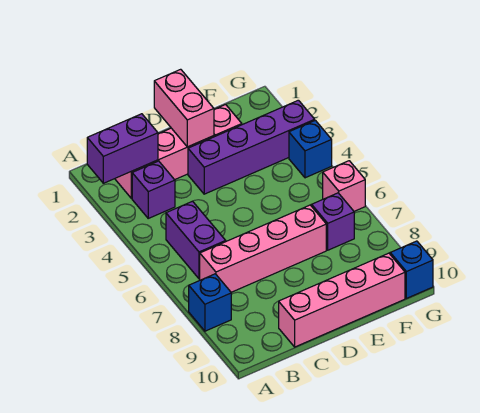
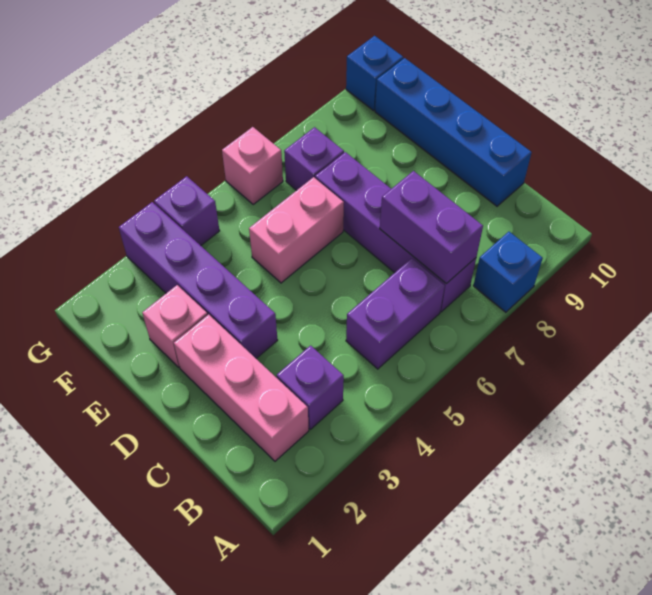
purple brick A2:B2 level 2 -> purple brick B7:C7 level 2
pink brick B7:E7 level 1 -> purple brick B7:E7 level 1
pink brick C10:F10 level 1 -> blue brick C10:F10 level 1
pink brick D1:D2 level 2 -> pink brick E5:E6 level 1
blue brick G4 level 1 -> purple brick G4 level 1

